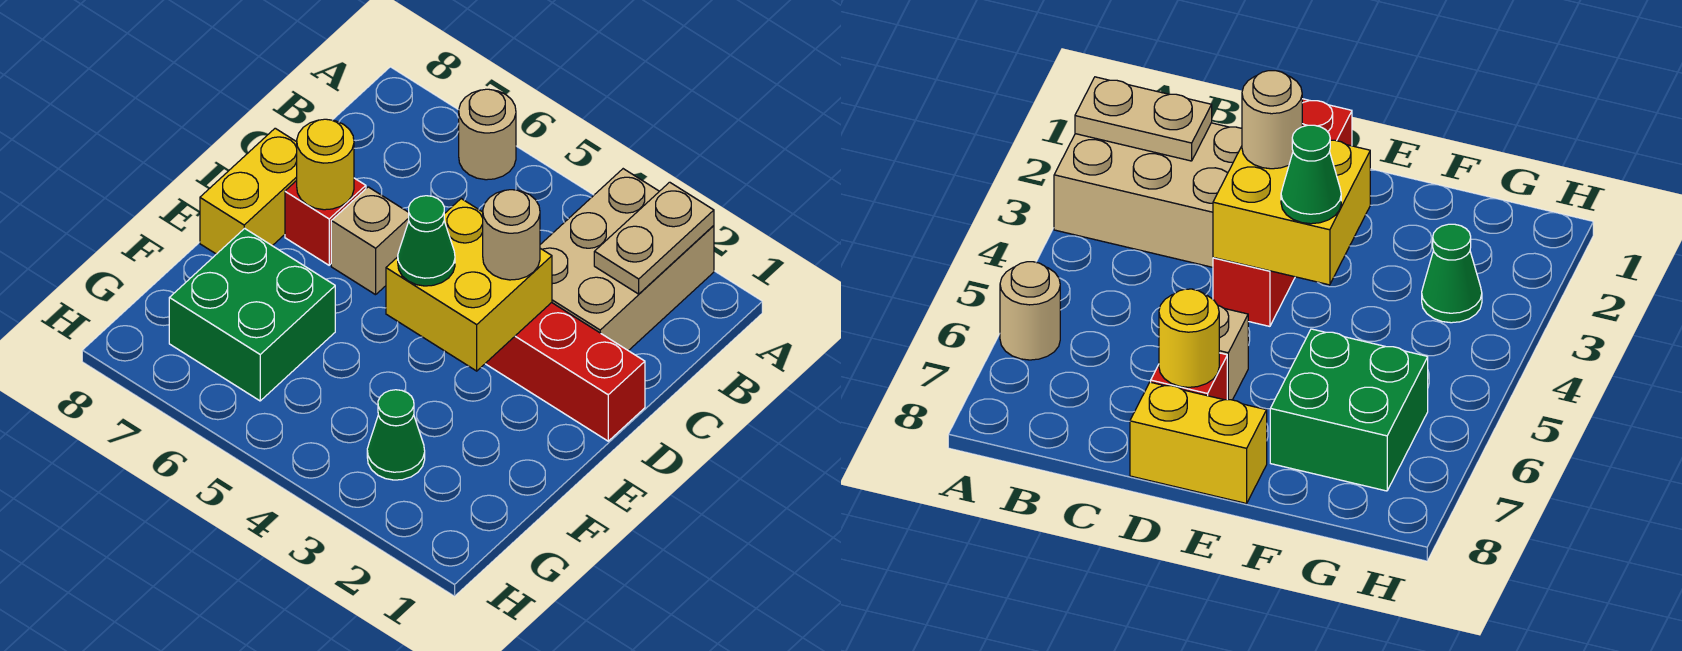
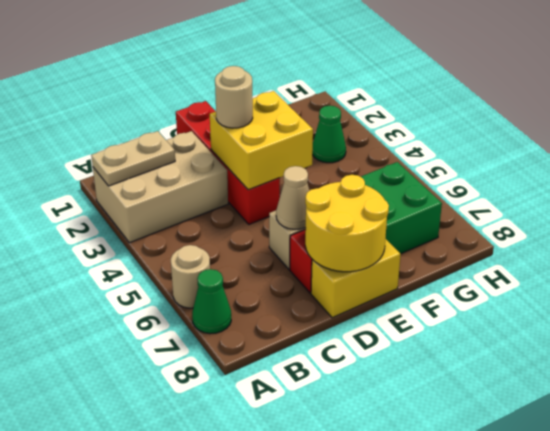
none -> tan cone D6 level 2
yellow round brick D7 level 2 -> yellow round brick D7:E8 level 2
green cone E4 level 3 -> green cone A7 level 1

